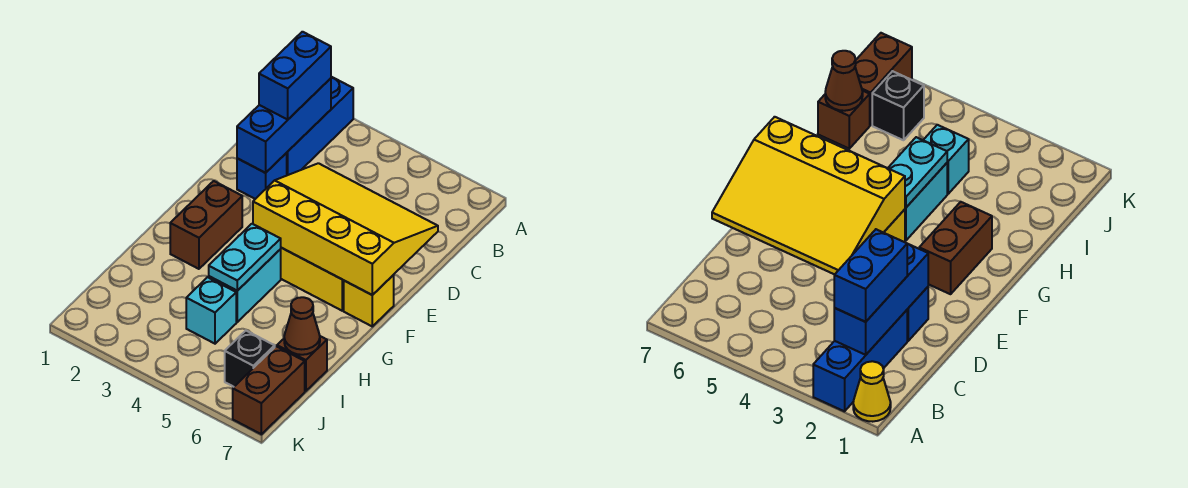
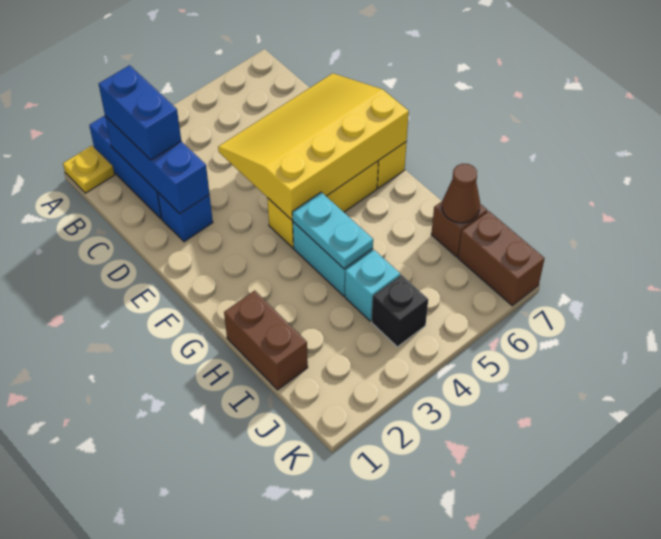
yellow cone A1 level 1 -> yellow plate A1 level 1
brown brick F2:G2 level 1 -> brown brick H1:I1 level 1
black brick J6 level 1 -> black brick J4 level 1

